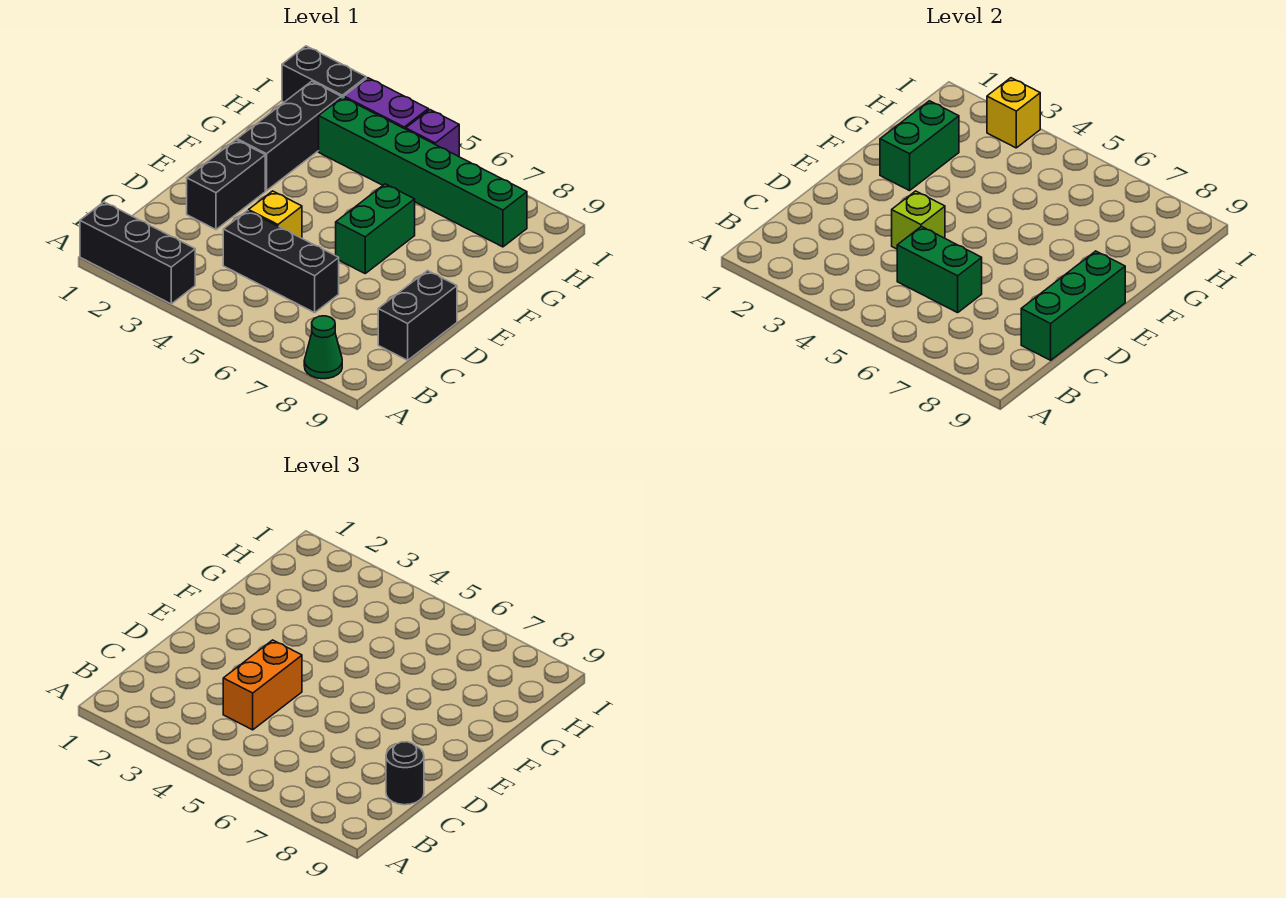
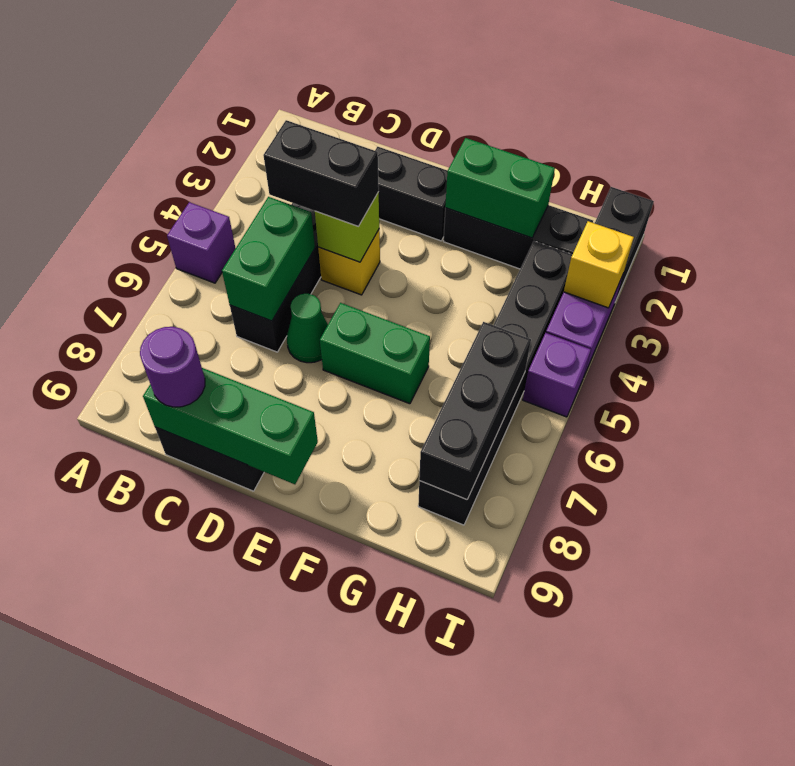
black brick A1:A3 level 1 -> black brick H6:H8 level 2
none -> purple brick A5 level 1
green cone A8 level 1 -> green cone D6 level 1
orange brick C4:D4 level 3 -> black brick C4:D4 level 3
black round brick C9 level 3 -> purple round brick C9 level 3
green brick H3:H8 level 1 -> black brick H3:H8 level 1

